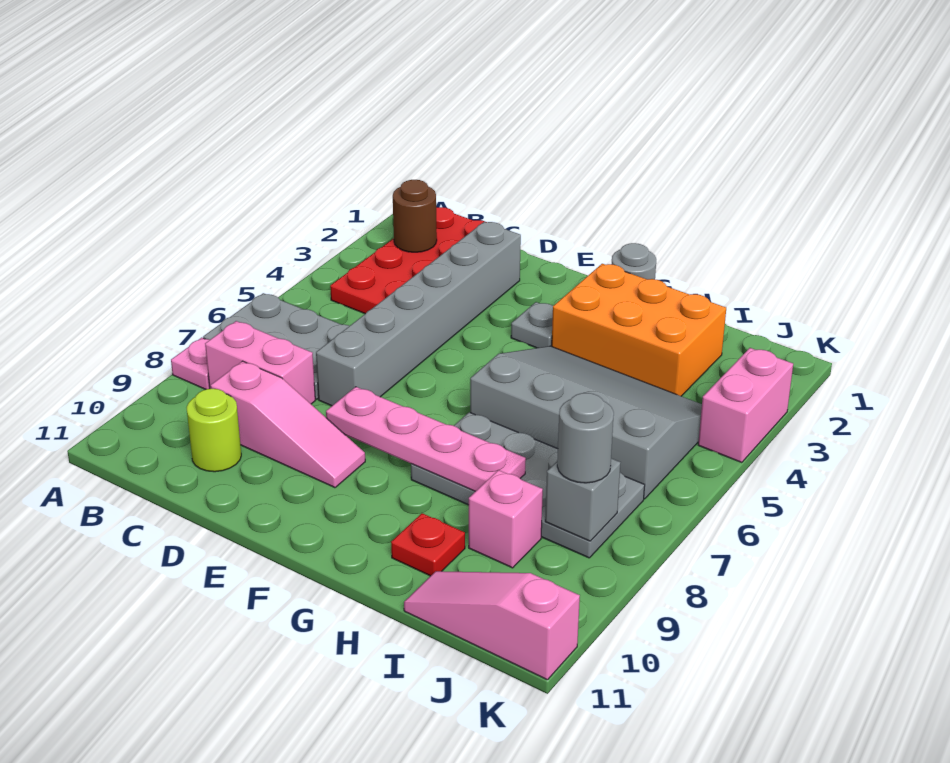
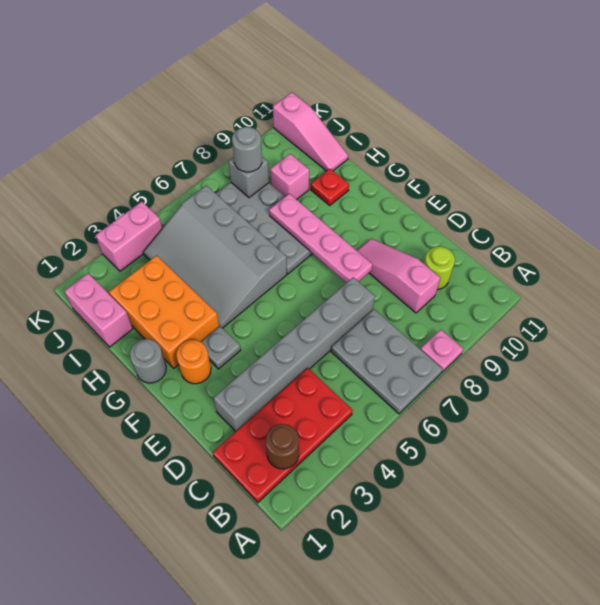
pink brick B8:C8 level 1 -> pink brick I1:J1 level 1
none -> orange round brick F2 level 1

